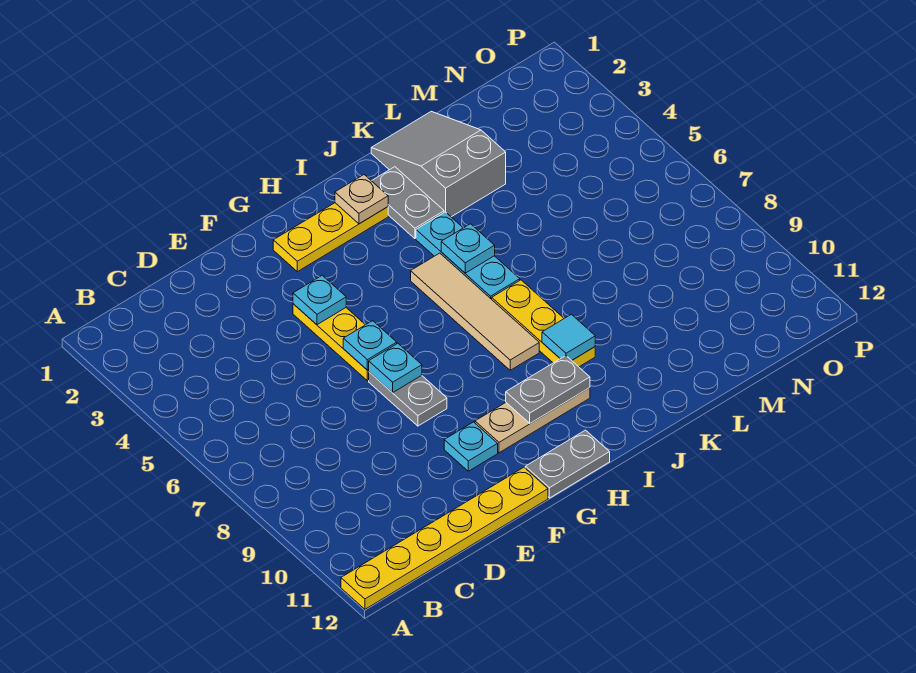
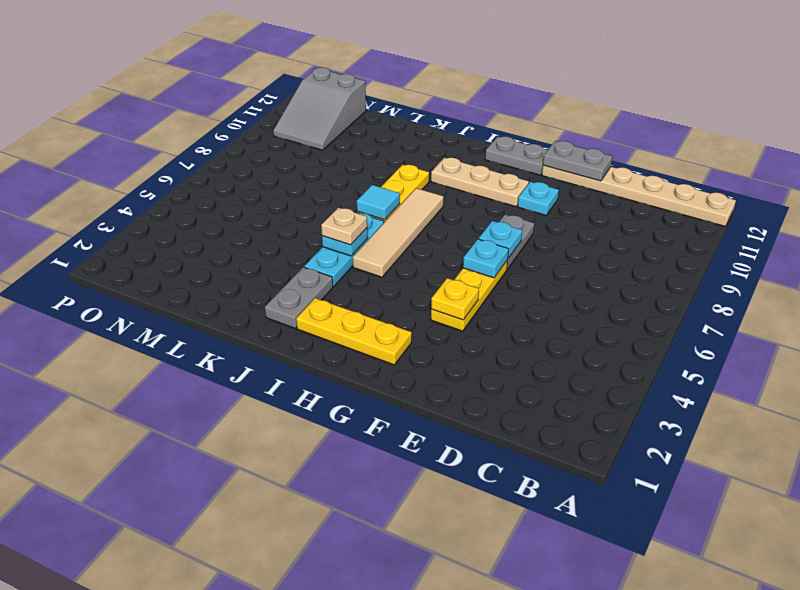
yellow plate A12:F12 level 1 -> tan plate A12:F12 level 1
cyan plate F4 level 2 -> yellow plate F4 level 2
grey plate H10:I10 level 2 -> grey plate E12:F12 level 2
tan plate I2 level 2 -> tan plate J5 level 3
cyan tile J9 level 2 -> cyan tile J7 level 2
grey slope K1:L3 level 1 top 3 -> grey slope N10:O12 level 1 top 12

